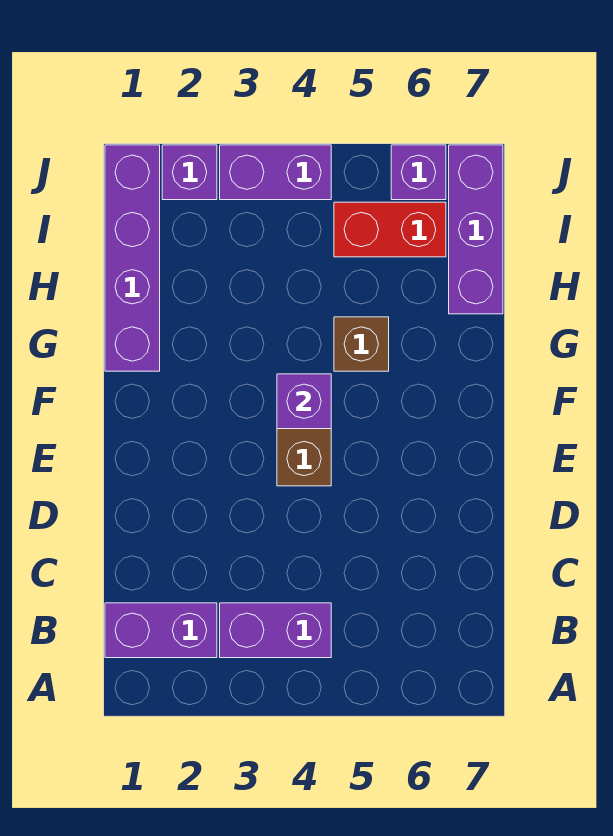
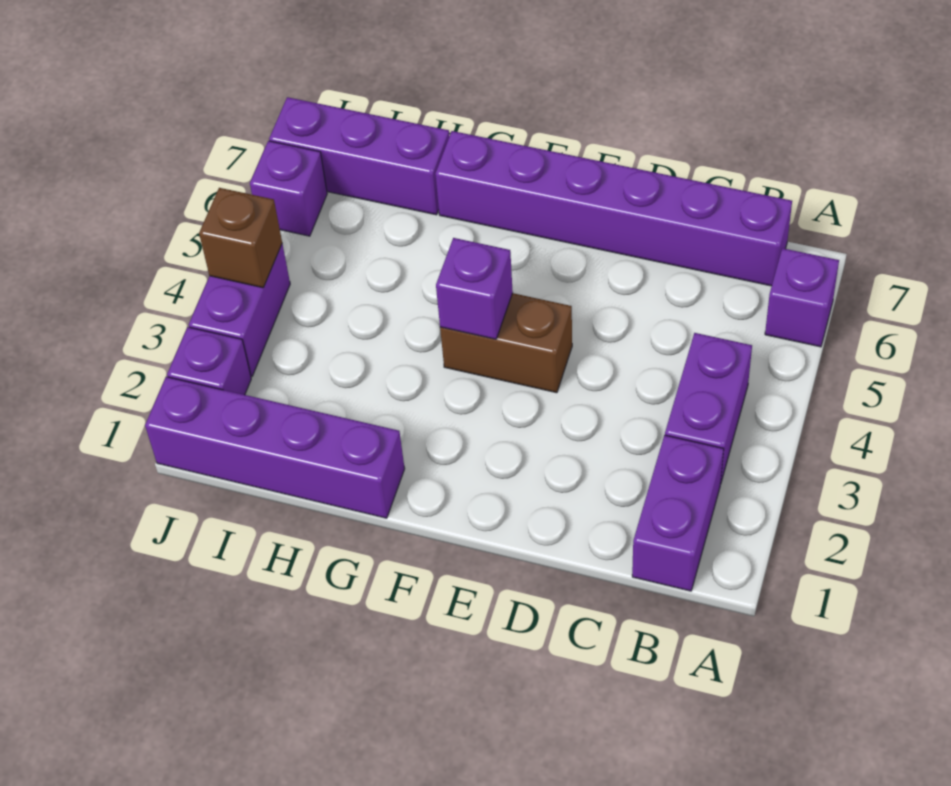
none -> purple brick A6 level 1
none -> purple brick B7:G7 level 1
brown brick G5 level 1 -> brown brick J4 level 2
red brick I5:I6 level 1 -> none

